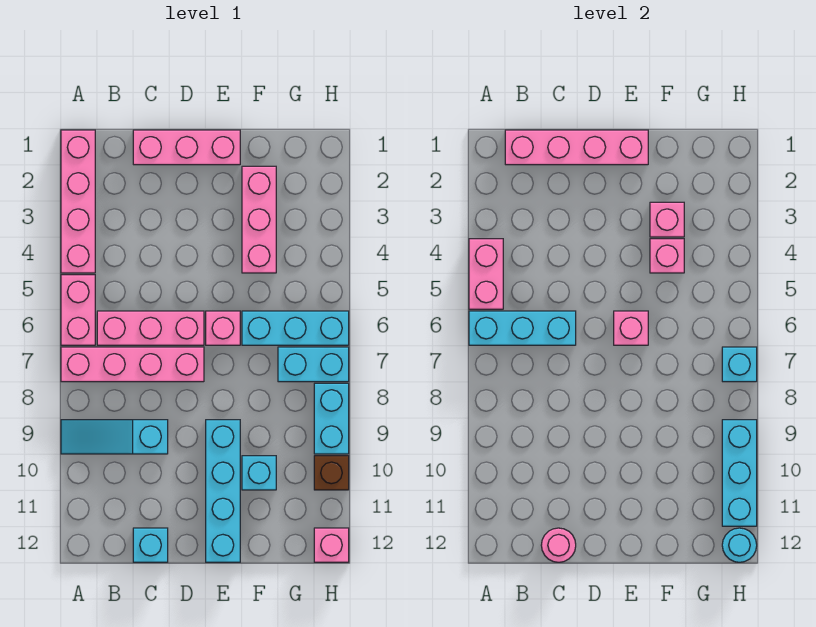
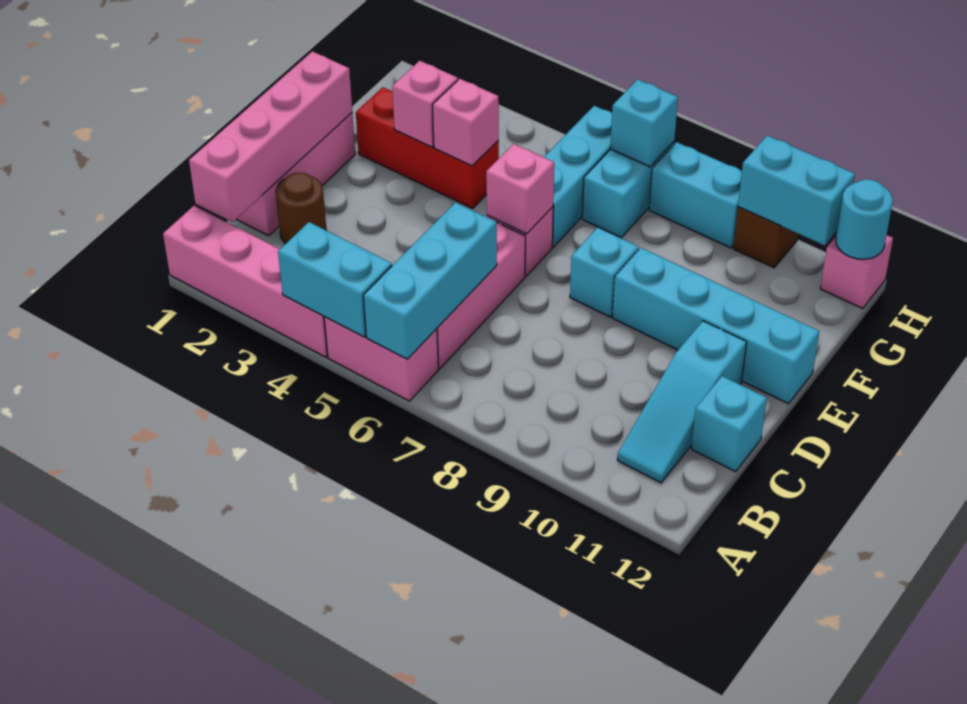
pink brick A4:A5 level 2 -> cyan brick A4:A5 level 2
pink brick A7:D7 level 1 -> none
cyan slope A9:C9 level 1 top C -> cyan slope B11:D11 level 1 top D
none -> brown round brick C2 level 1
pink round brick C12 level 2 -> none
pink brick F2:F4 level 1 -> red brick F2:F4 level 1
cyan brick F10 level 1 -> cyan brick E8 level 1
cyan brick H9:H11 level 2 -> cyan brick H10:H11 level 2

